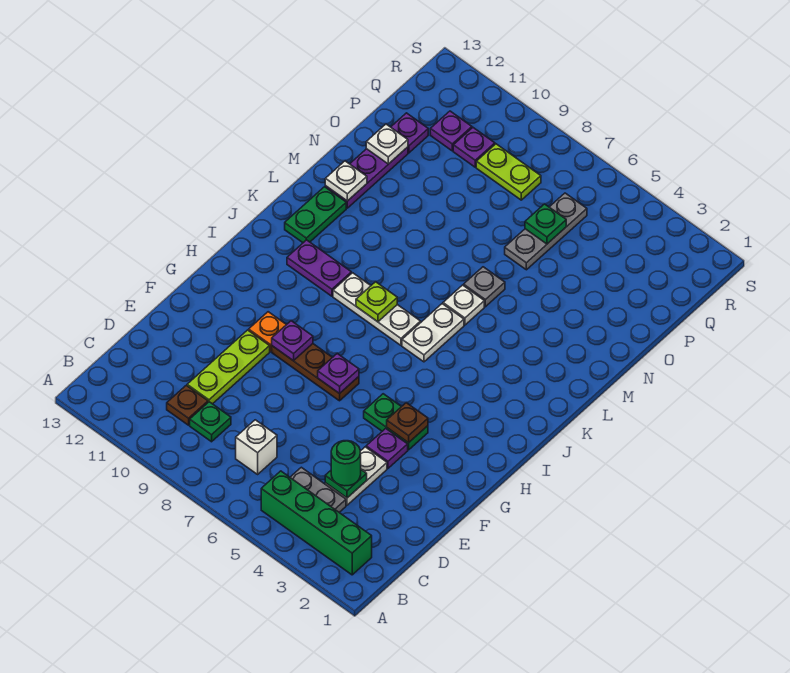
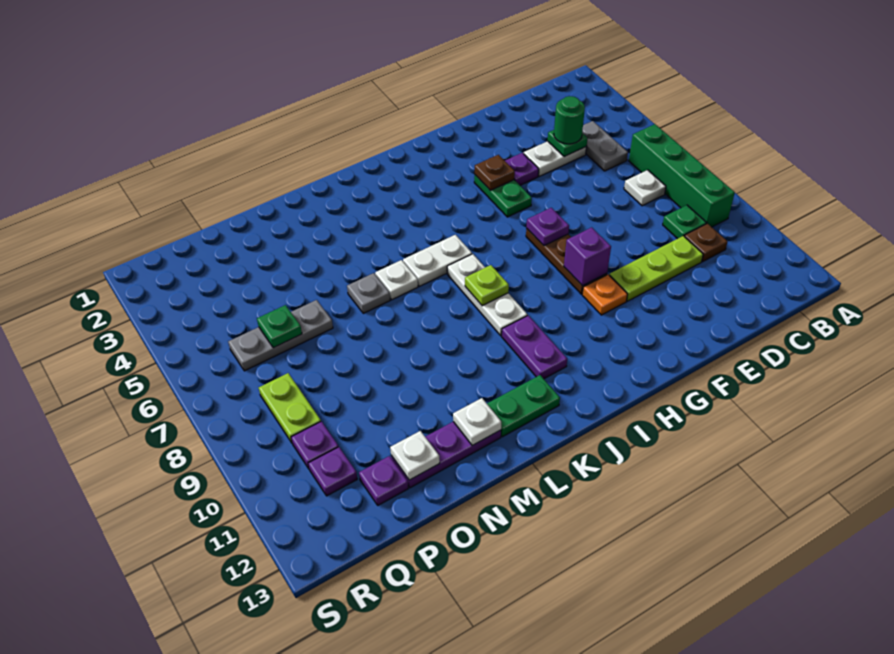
green brick B2:B5 level 1 -> green brick B6:B9 level 1
white brick C7 level 1 -> white plate C7 level 1
purple plate G9 level 2 -> purple brick G9 level 2

